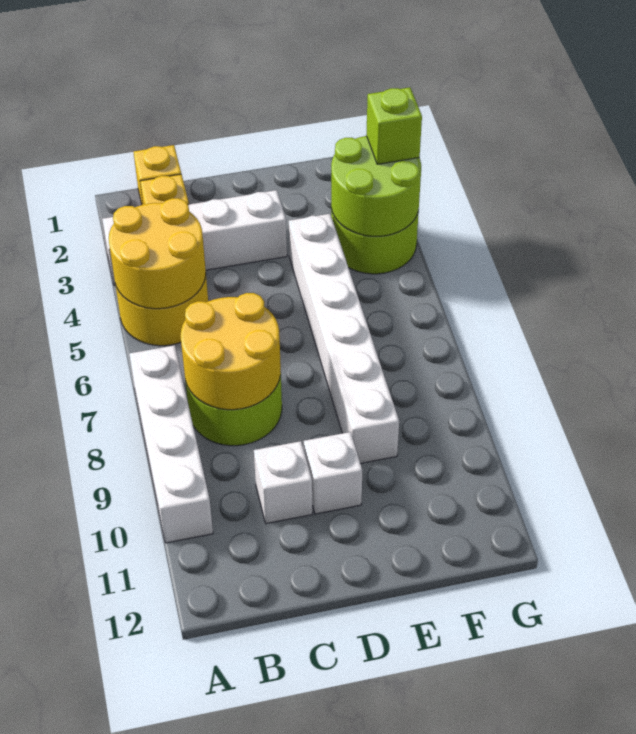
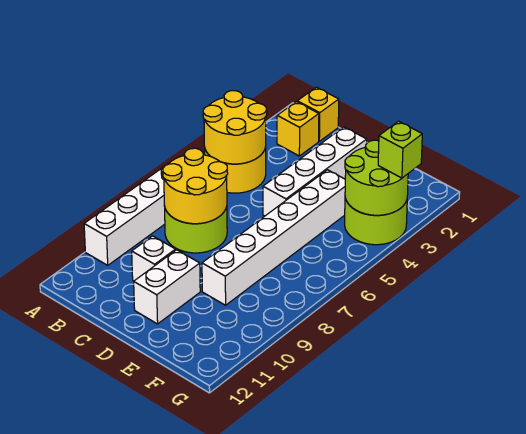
white brick A3:D3 level 1 -> white brick D2:D5 level 1
white brick D10 level 1 -> white brick D10:D11 level 1

